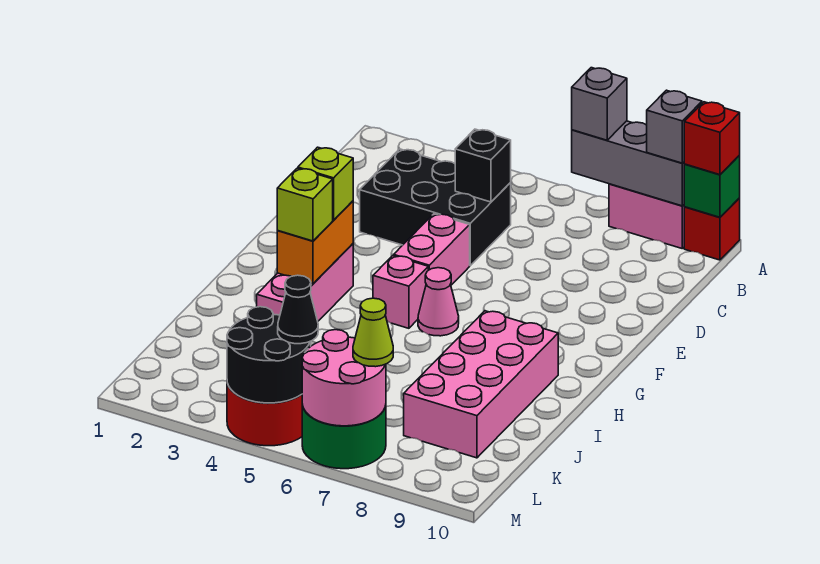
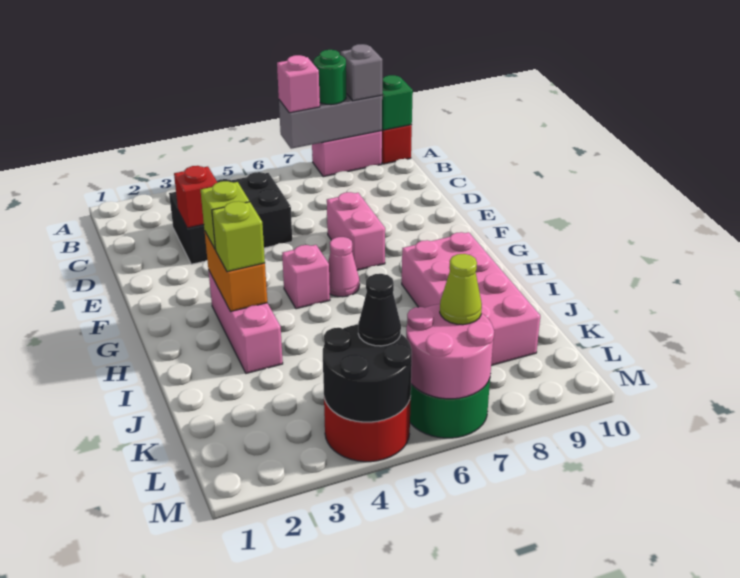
grey brick A7 level 3 -> pink brick A7 level 3
none -> green round brick A8 level 3
red brick A10 level 3 -> red brick D3 level 2
black brick C5 level 2 -> none
pink brick E5:F5 level 1 -> pink brick E7:F7 level 1

